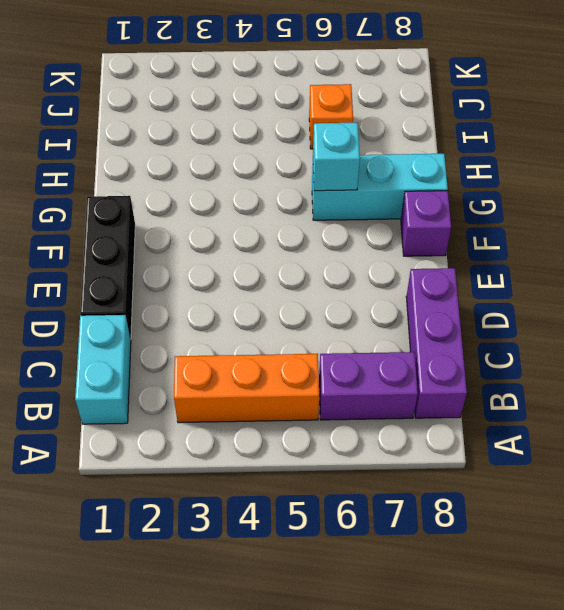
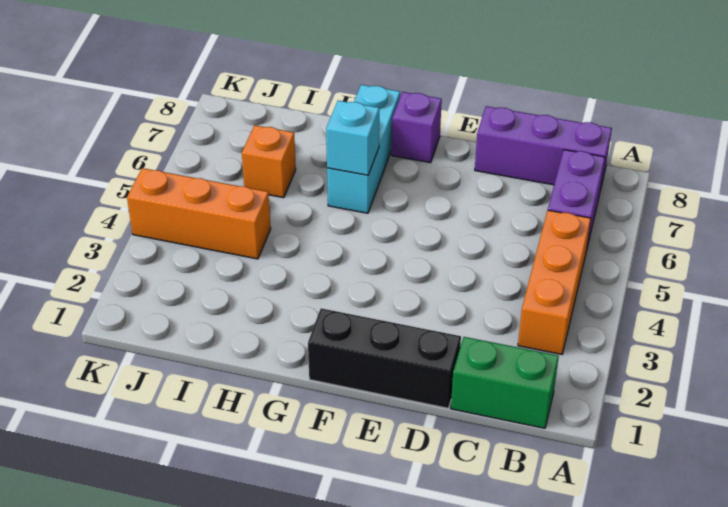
cyan brick B1:C1 level 1 -> green brick B1:C1 level 1
none -> orange brick I4:K4 level 1

